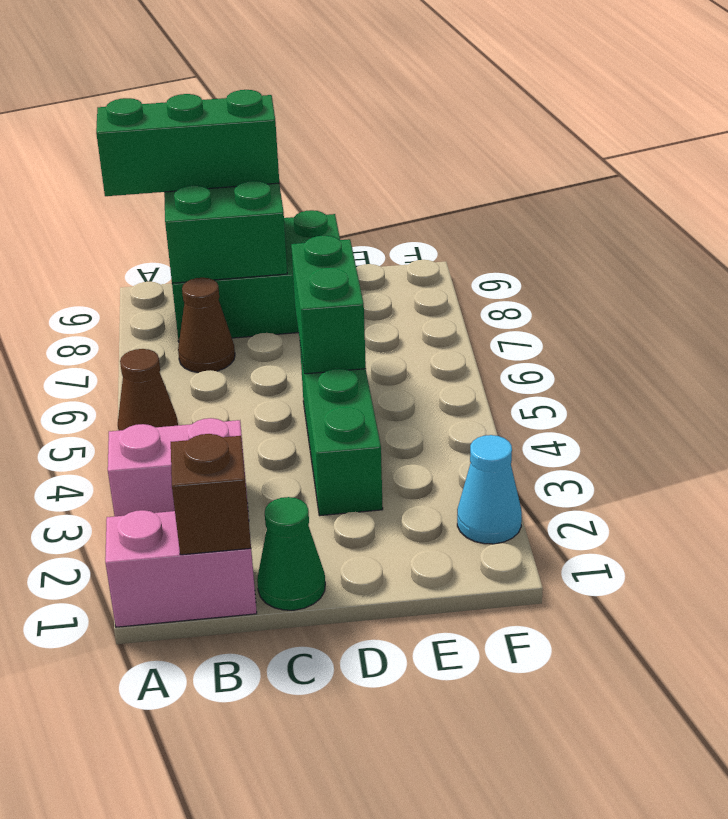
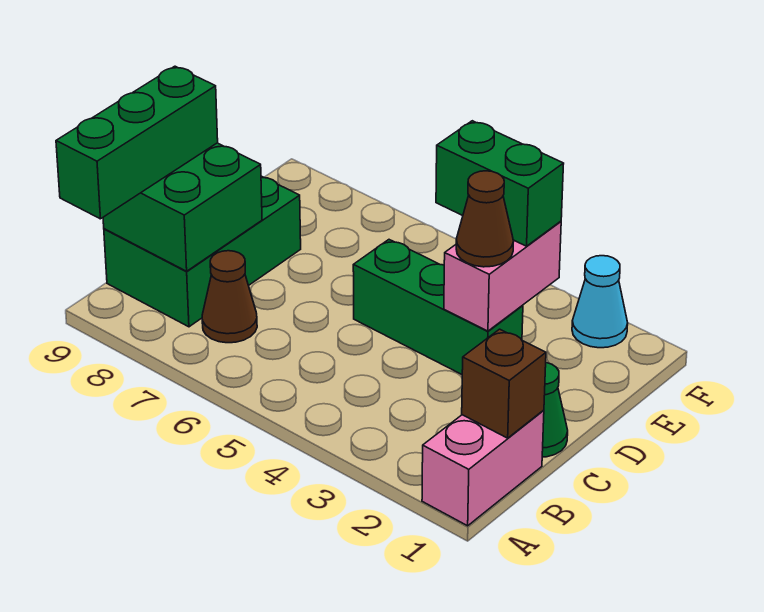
pink brick A3:B3 level 1 -> pink brick D3:E3 level 2
brown cone A5 level 1 -> brown cone D3 level 3
green brick D5:D6 level 2 -> green brick E3:E4 level 3

